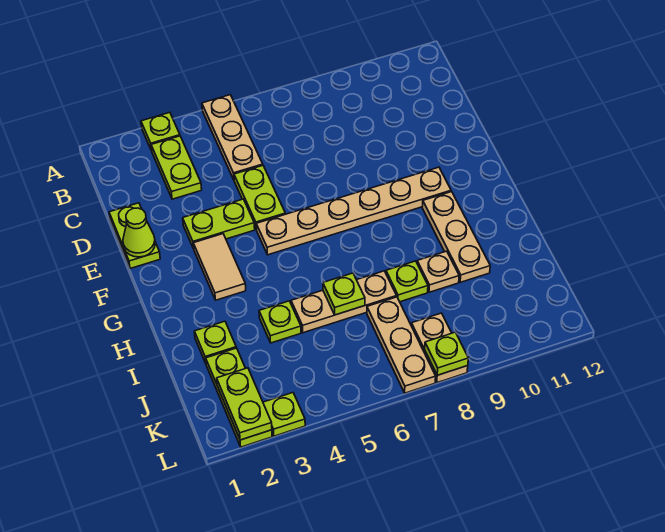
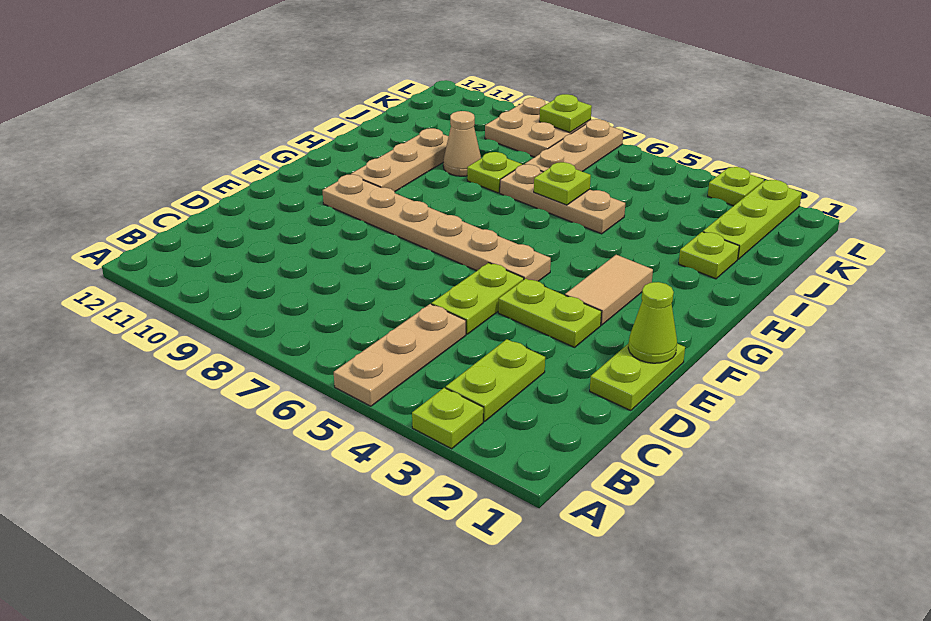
lime plate I4 level 1 -> none
tan plate I9 level 1 -> tan cone I9 level 1
lime plate K2:L2 level 2 -> none
tan plate K8:L8 level 1 -> tan plate K8:L9 level 1

